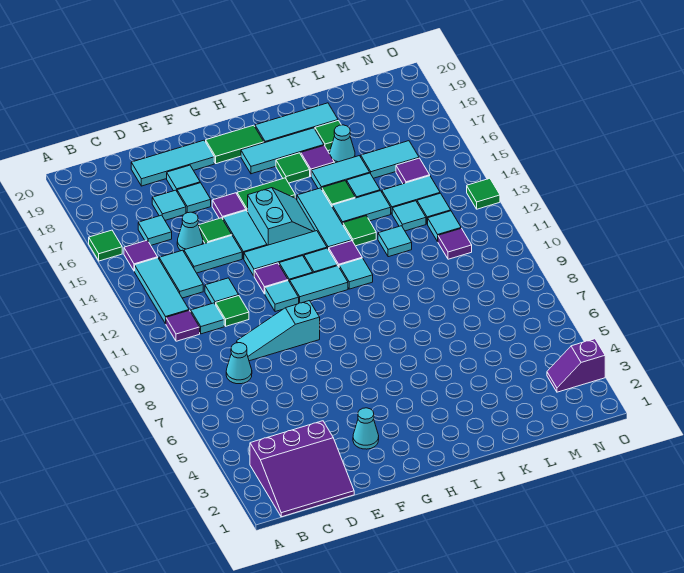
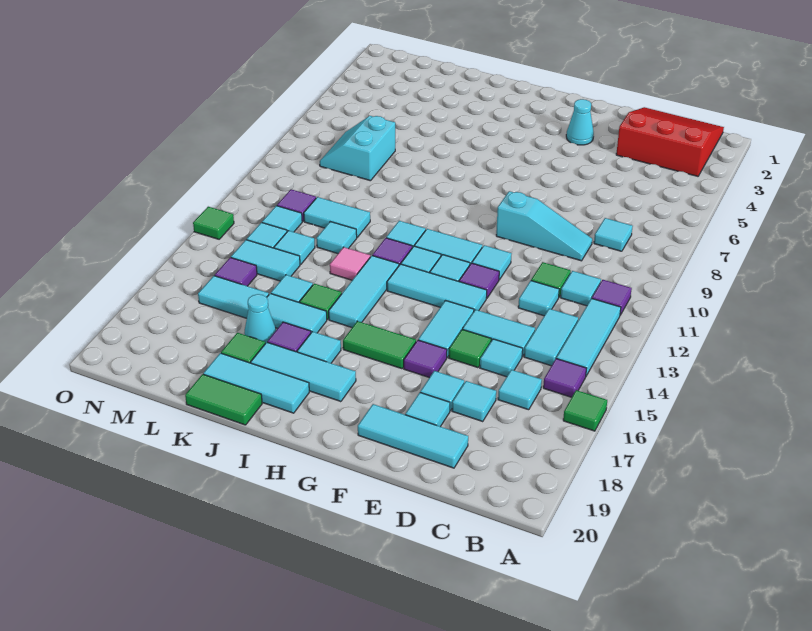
purple slope B1:D3 level 1 top 3 -> red slope B1:D3 level 1 top 3
cyan cone C8 level 1 -> cyan tile C8 level 1
cyan cone D15 level 1 -> cyan tile D15 level 1
cyan slope G14:H15 level 1 top G -> cyan slope L7:M8 level 1 top L
green tile G19:H19 level 1 -> green tile J20:K20 level 1
green tile I17 level 1 -> cyan tile I17 level 1
green tile J13 level 1 -> pink tile J13 level 1
cyan tile J14:K14 level 1 -> cyan tile K11:L11 level 1
purple slope N3:O3 level 1 top O -> none

